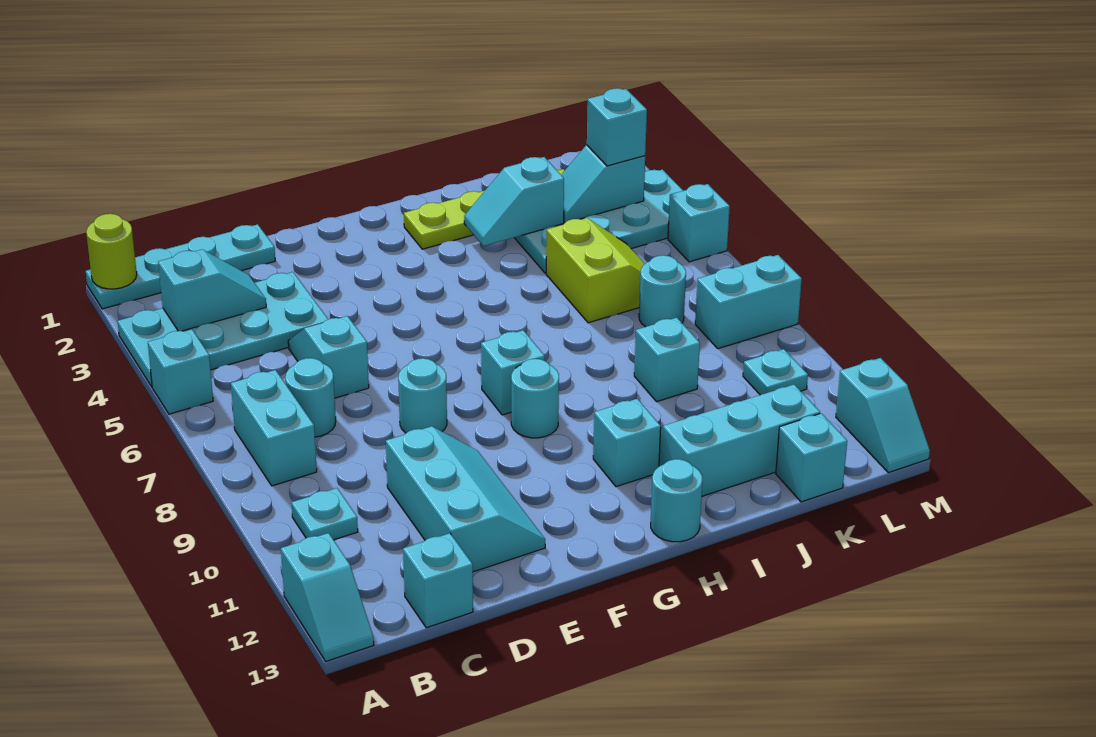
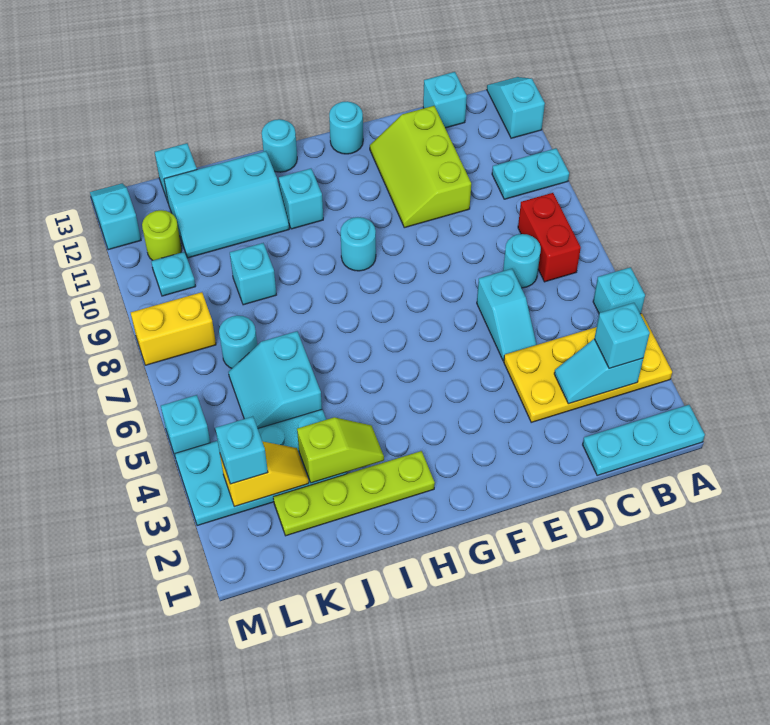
cyan plate A1:D1 level 1 -> cyan plate A1:C1 level 1
lime round brick A1 level 2 -> lime round brick L11 level 1
cyan plate A3:D4 level 1 -> yellow plate A3:D4 level 1
cyan brick B7:B8 level 1 -> red brick B7:B8 level 1
cyan plate B10 level 1 -> cyan plate A10:B10 level 1
cyan slope D10:E12 level 1 top D -> lime slope D10:E12 level 1 top D
cyan round brick E8 level 1 -> cyan round brick F13 level 1
cyan brick G8 level 1 -> cyan brick B3 level 3
cyan slope I3:J3 level 2 top J -> lime slope I3:J3 level 2 top J
lime slope J5:K6 level 1 top J -> cyan slope J5:K6 level 1 top J
cyan slope K3:L3 level 2 top L -> yellow slope K3:L3 level 2 top L
cyan brick L8:M8 level 1 -> yellow brick L8:M8 level 1

